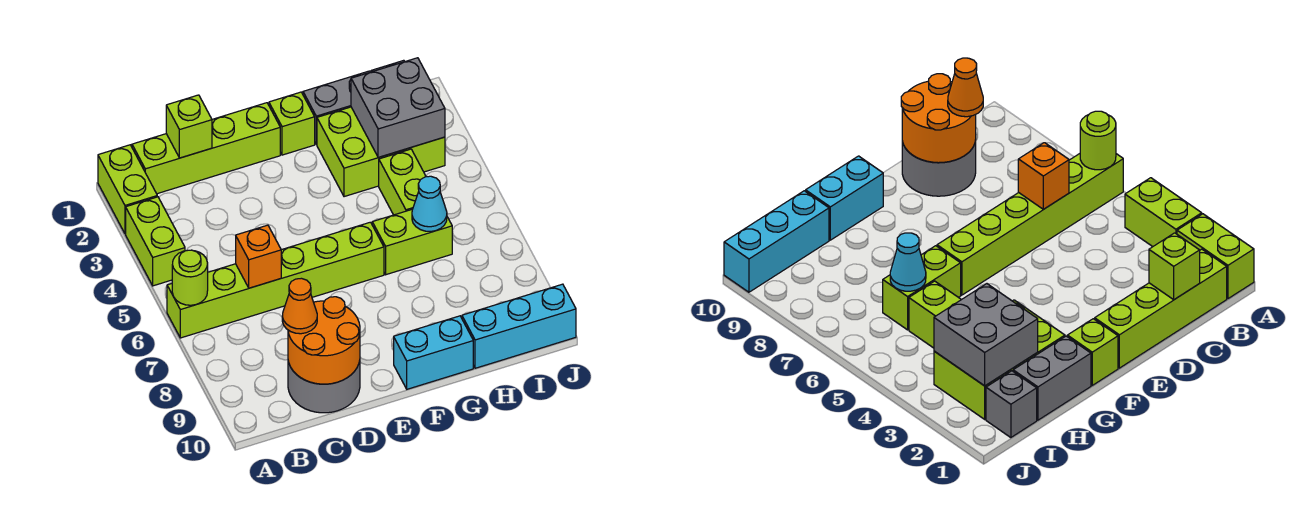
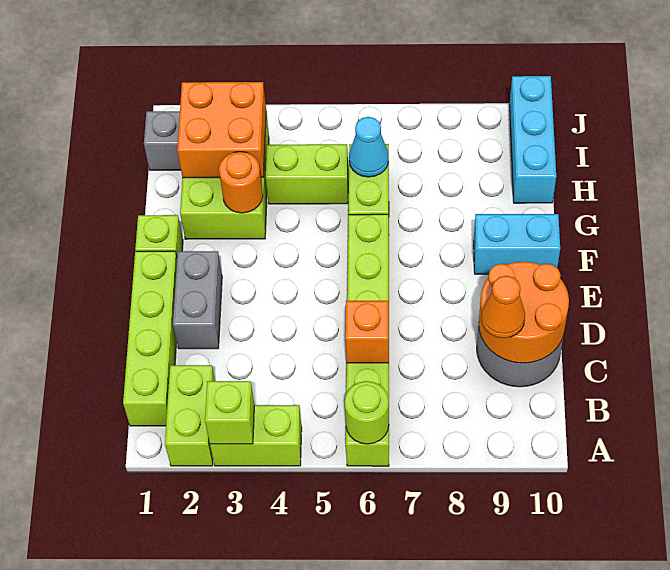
lime brick A1:A2 level 1 -> lime brick A2:B2 level 1
lime brick C1 level 2 -> lime brick A3 level 2
cyan brick F10:G10 level 1 -> cyan brick F9:F10 level 1
grey brick G1:H1 level 1 -> grey brick D2:E2 level 1
none -> orange round brick G3 level 2
grey brick H2:I3 level 2 -> orange brick H2:I3 level 2

